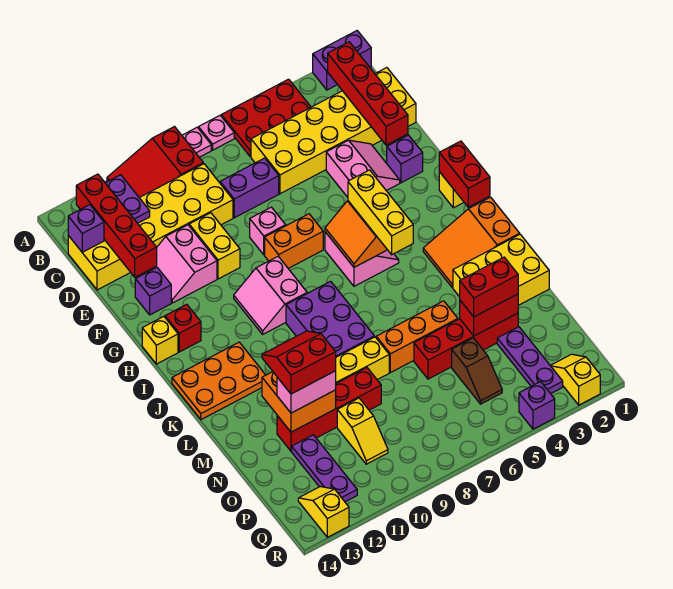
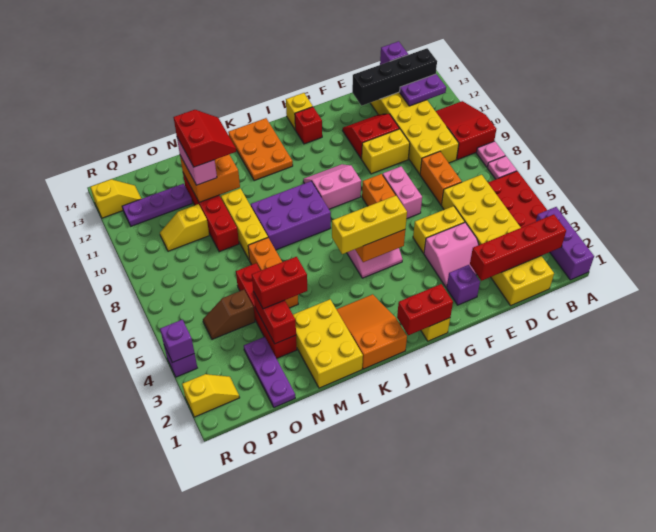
purple brick A1:A2 level 1 -> purple brick A1:A3 level 1
red brick B13:E13 level 2 -> black brick B13:E13 level 2
purple brick D7:D8 level 1 -> orange brick D7:D8 level 1
none -> yellow brick E5:F5 level 1
pink slope E11:F12 level 1 top 11 -> red slope E11:F12 level 1 top 11
pink brick F8 level 1 -> pink brick F7:F8 level 1
purple brick F13 level 1 -> purple brick R4 level 2
red brick N3:N4 level 3 -> red brick M4:N4 level 3
purple plate O3:Q3 level 1 -> purple plate O1:O3 level 1

